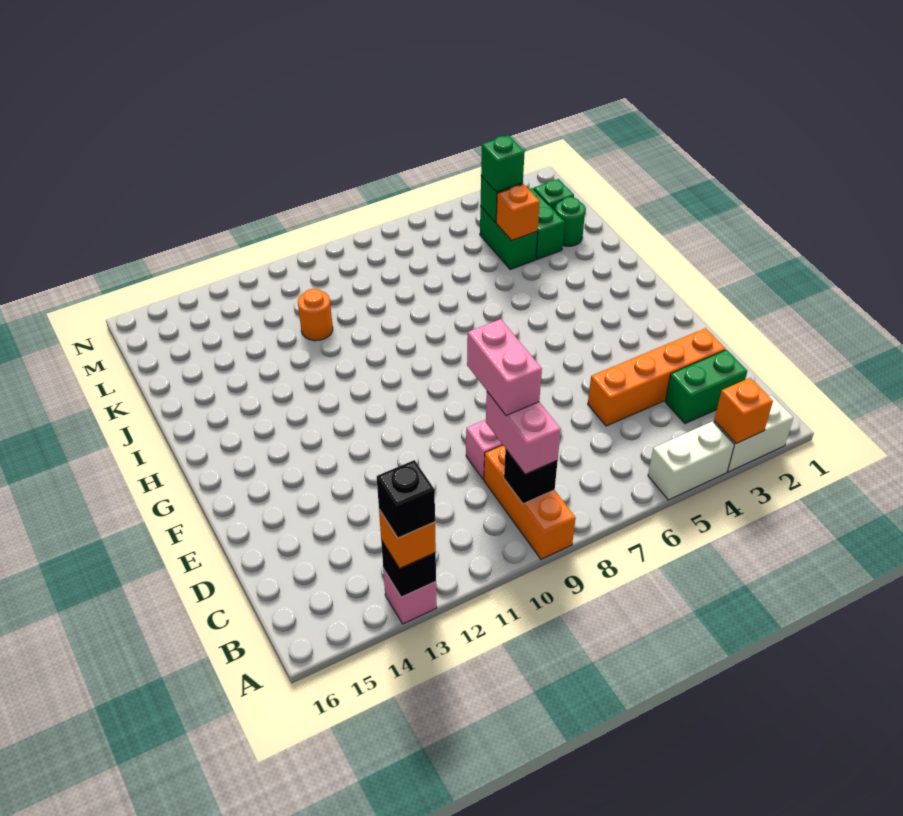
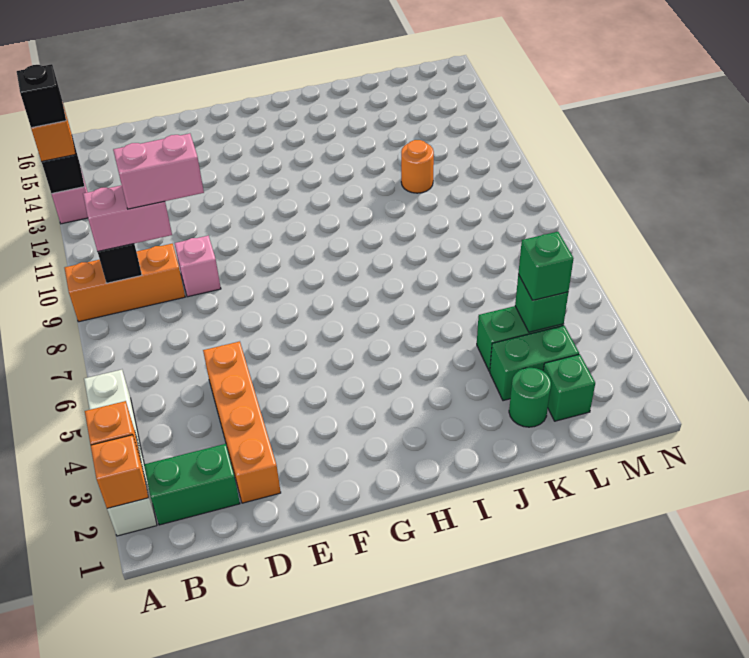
green brick C2:C3 level 1 -> green brick B2:C2 level 1
orange brick K4 level 2 -> orange brick A2 level 2

